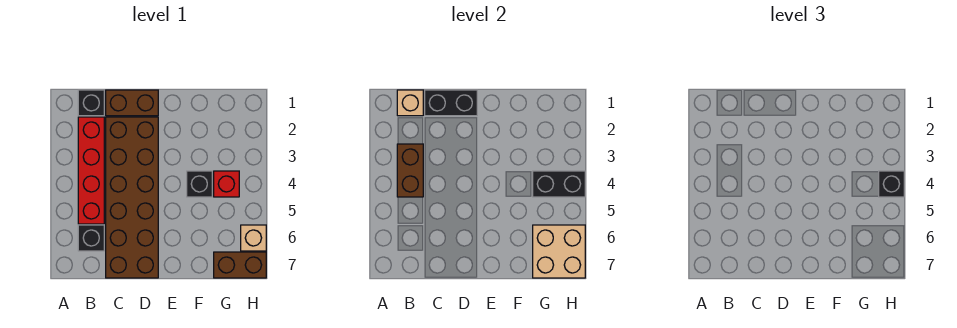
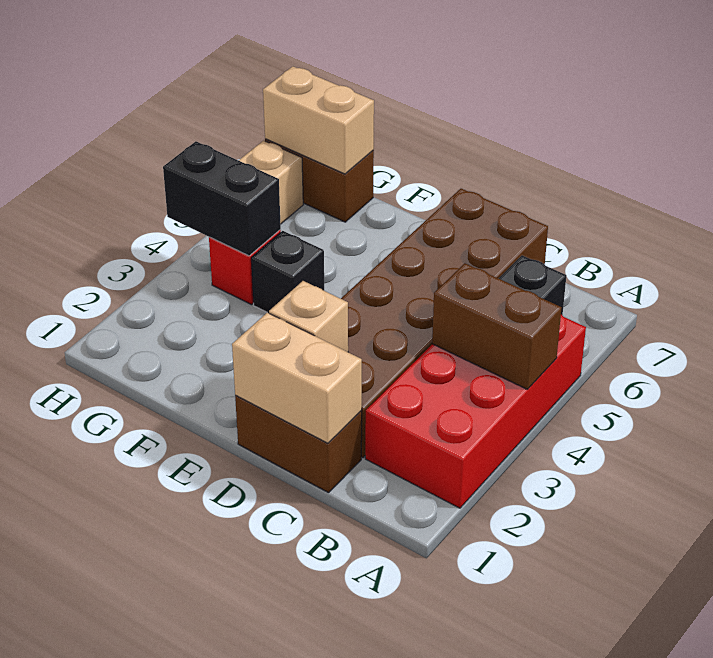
black brick B1 level 1 -> none
tan brick B1 level 2 -> tan brick D2 level 2
red brick B2:B5 level 1 -> red brick A2:B5 level 1
brown brick B3:B4 level 2 -> brown brick A4:B4 level 2
black brick C1:D1 level 2 -> tan brick C1:D1 level 2
tan brick G6:H7 level 2 -> tan brick G7:H7 level 2
black brick H4 level 3 -> none

